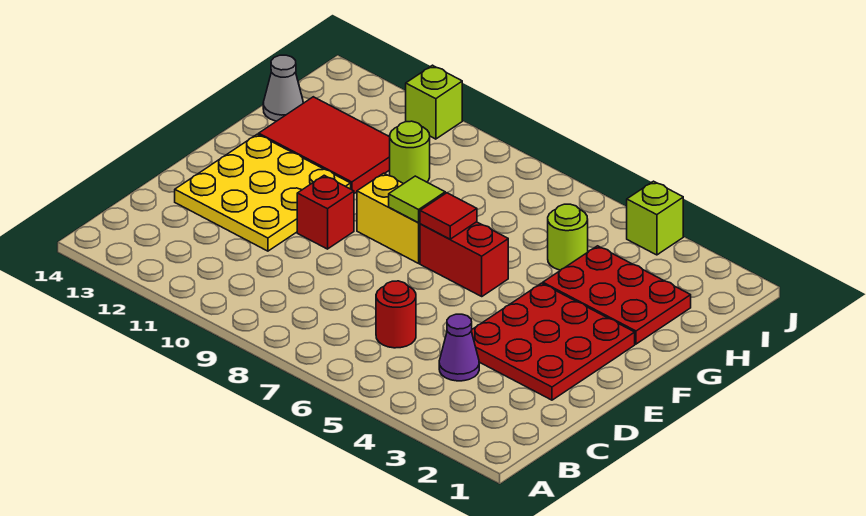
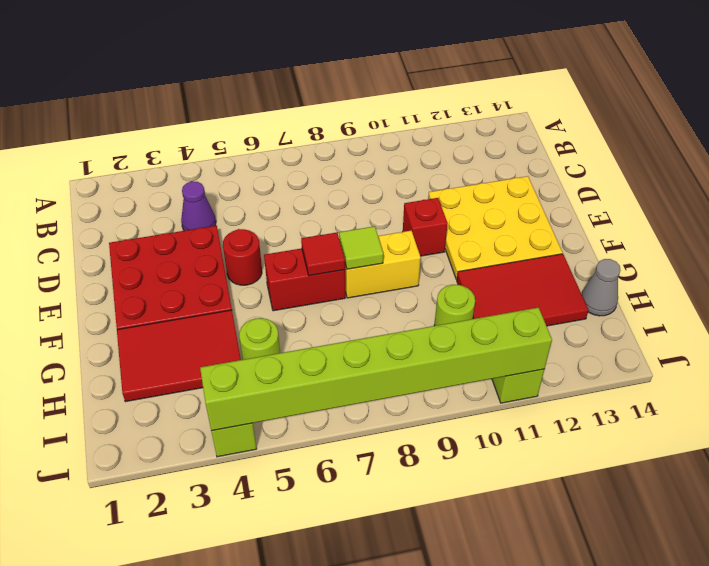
red round brick C6 level 1 -> red round brick E5 level 1
red plate G2:H4 level 1 -> red tile G2:H4 level 1
none -> lime brick J4:J11 level 2

